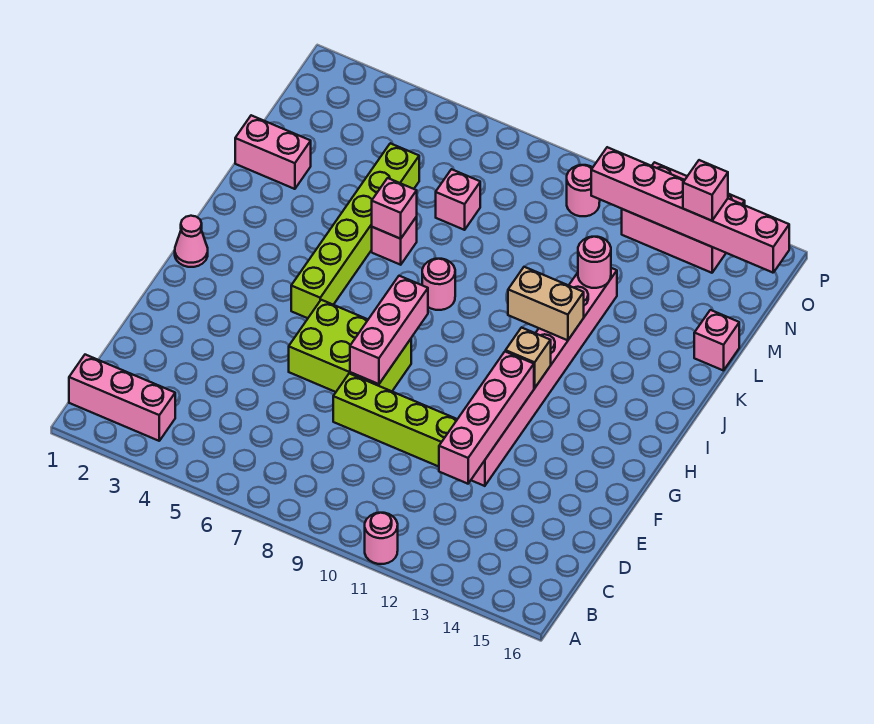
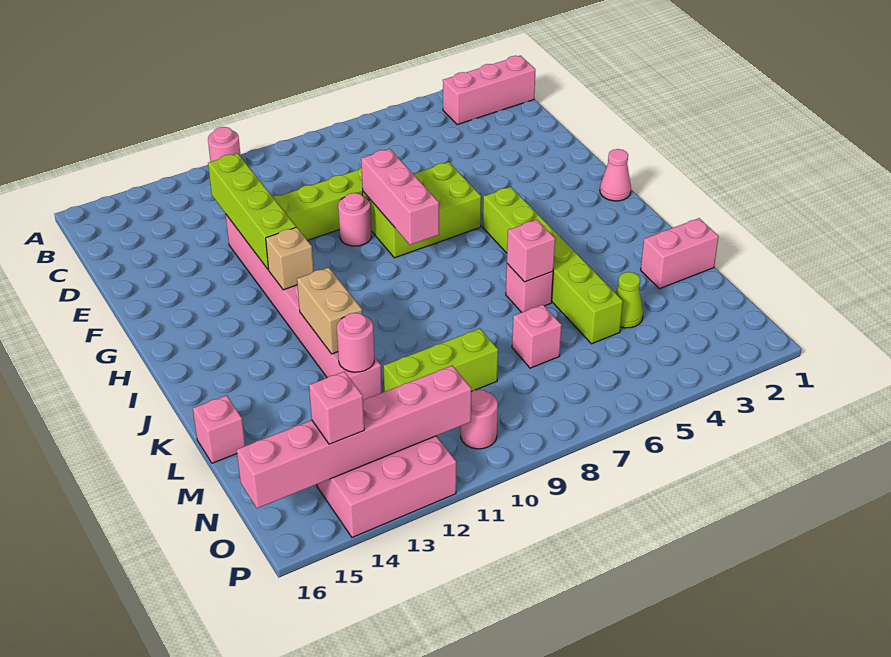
pink brick D12:G12 level 2 -> lime brick D12:G12 level 2
pink round brick J8 level 1 -> pink round brick F9 level 1
tan brick J11:J12 level 2 -> tan brick J12:K12 level 2
none -> lime cone M4 level 1
none -> lime brick M9:M11 level 1

